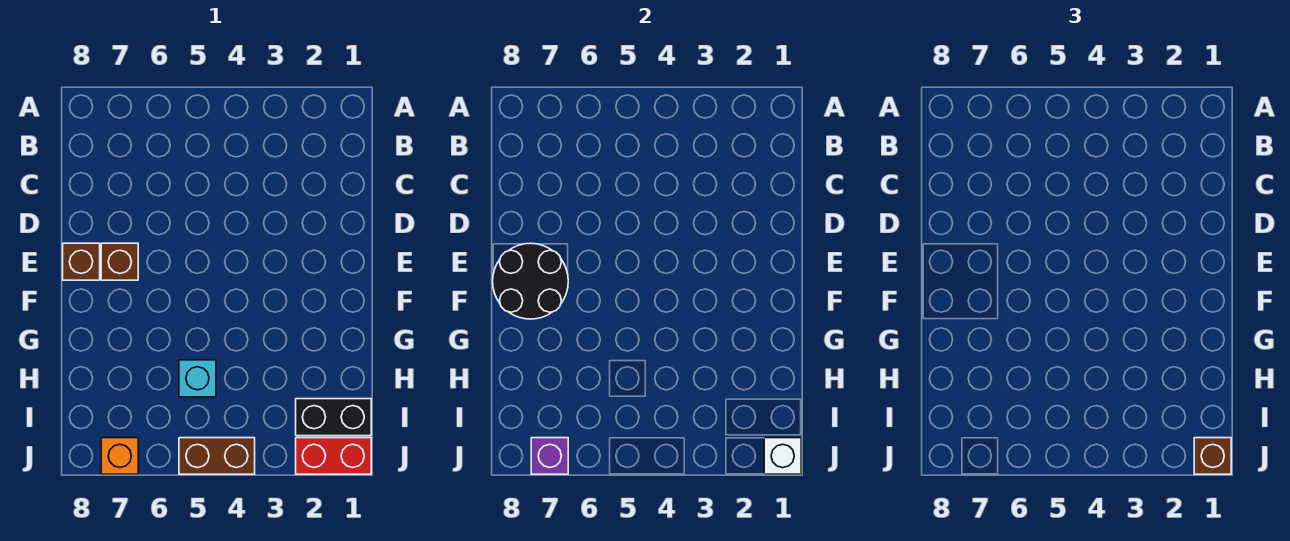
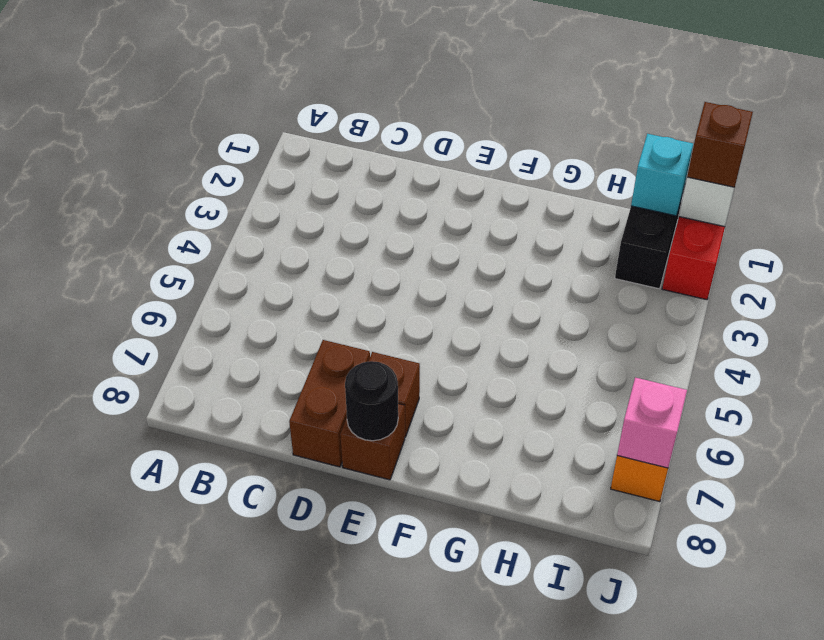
black round brick E7:F8 level 2 -> black round brick E8 level 2
cyan brick H5 level 1 -> cyan brick I1 level 2
brown brick J4:J5 level 1 -> brown brick D7:D8 level 1
purple brick J7 level 2 -> pink brick J7 level 2

